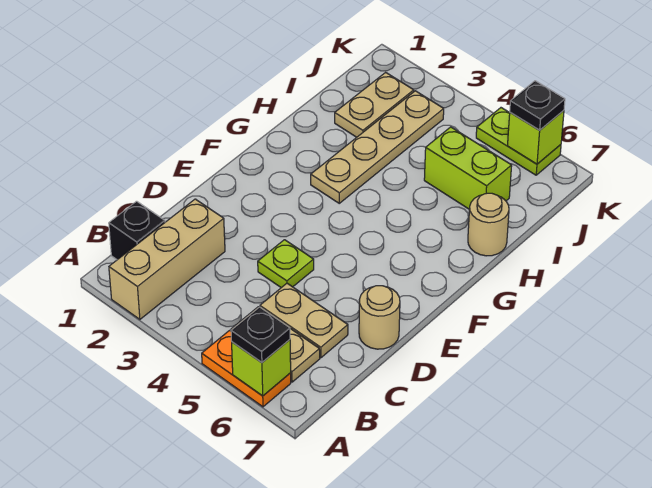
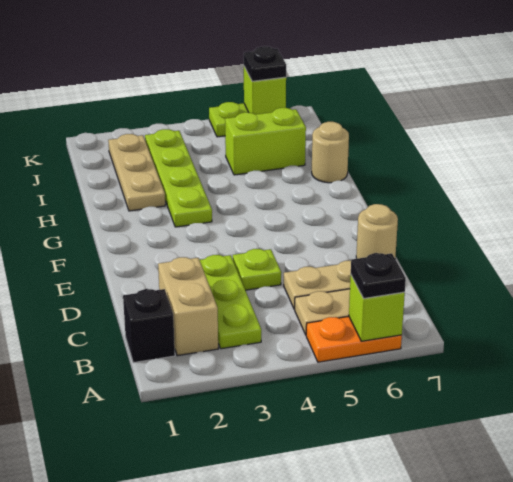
tan brick A2:C2 level 1 -> tan brick B2:C2 level 1
none -> lime plate B3:D3 level 1
tan plate G3:J3 level 1 -> lime plate G3:J3 level 1
tan plate I2:J2 level 1 -> tan plate H2:J2 level 1

